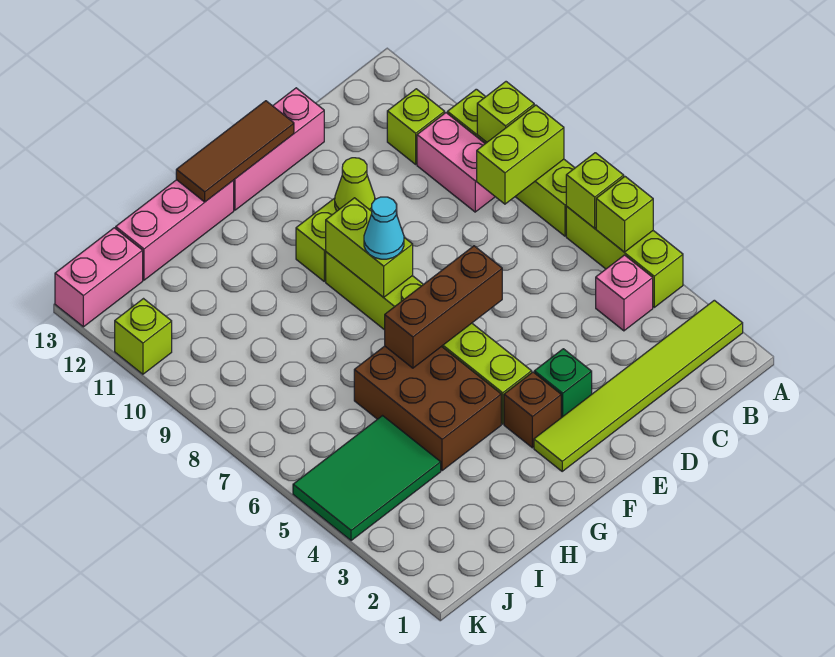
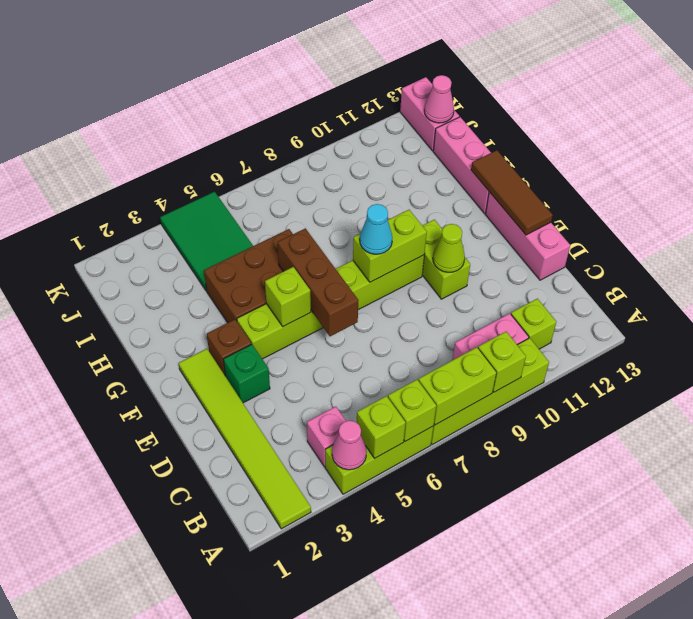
none -> pink cone A4 level 2
lime brick A8:B8 level 2 -> lime brick A7:A8 level 2
none -> pink cone J13 level 2
lime brick K11 level 1 -> lime brick F5 level 2

